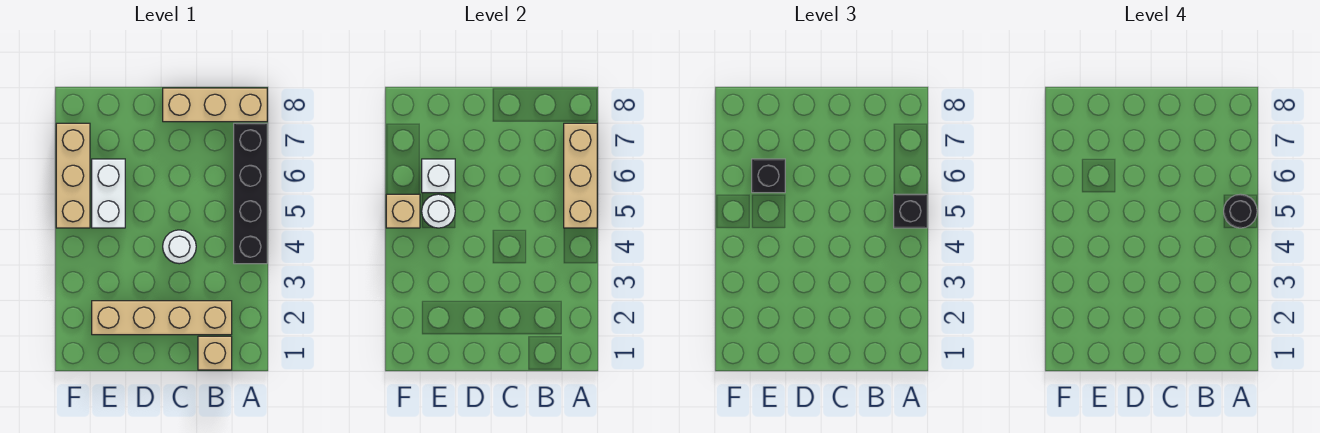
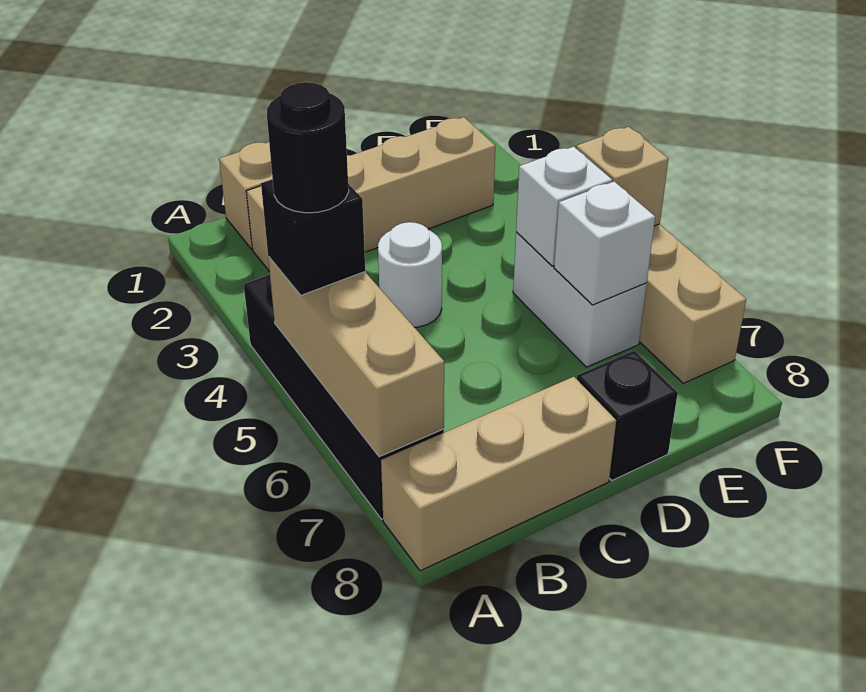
white round brick E5 level 2 -> white brick E5 level 2
black brick E6 level 3 -> black brick D8 level 1

